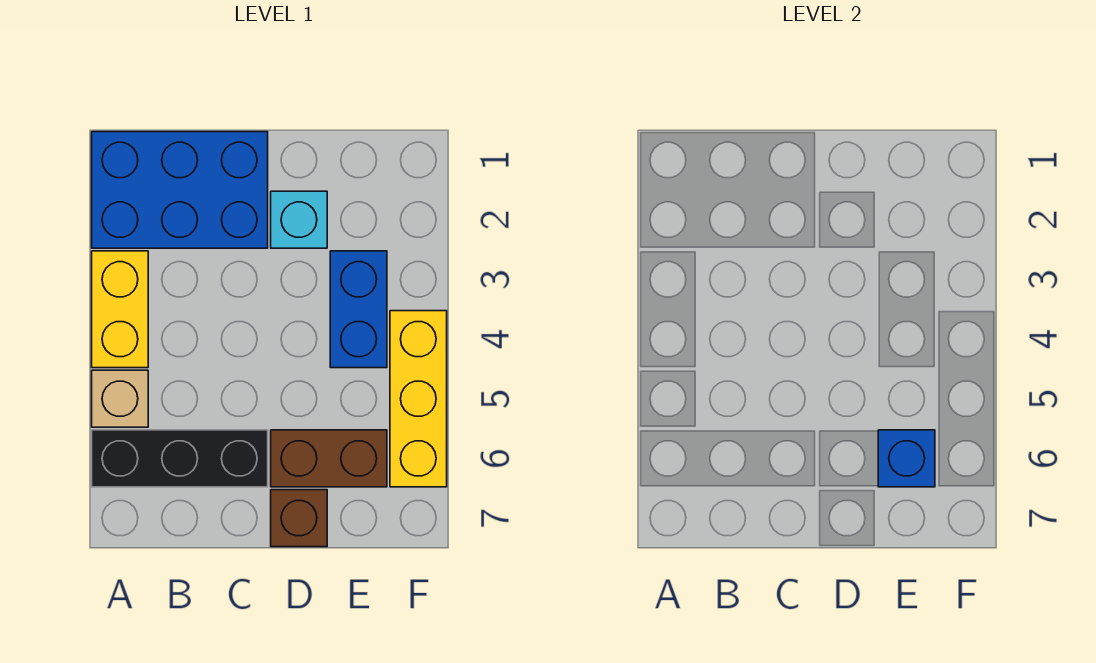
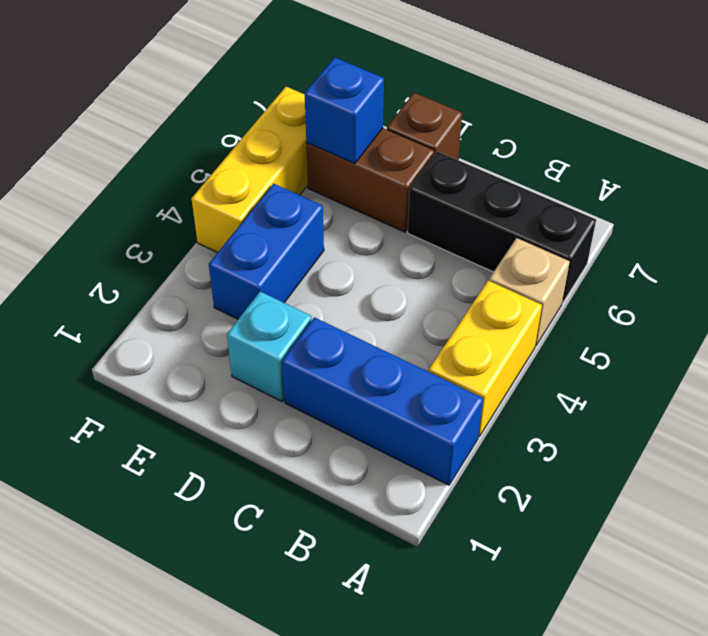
blue brick A1:C2 level 1 -> blue brick A2:C2 level 1

